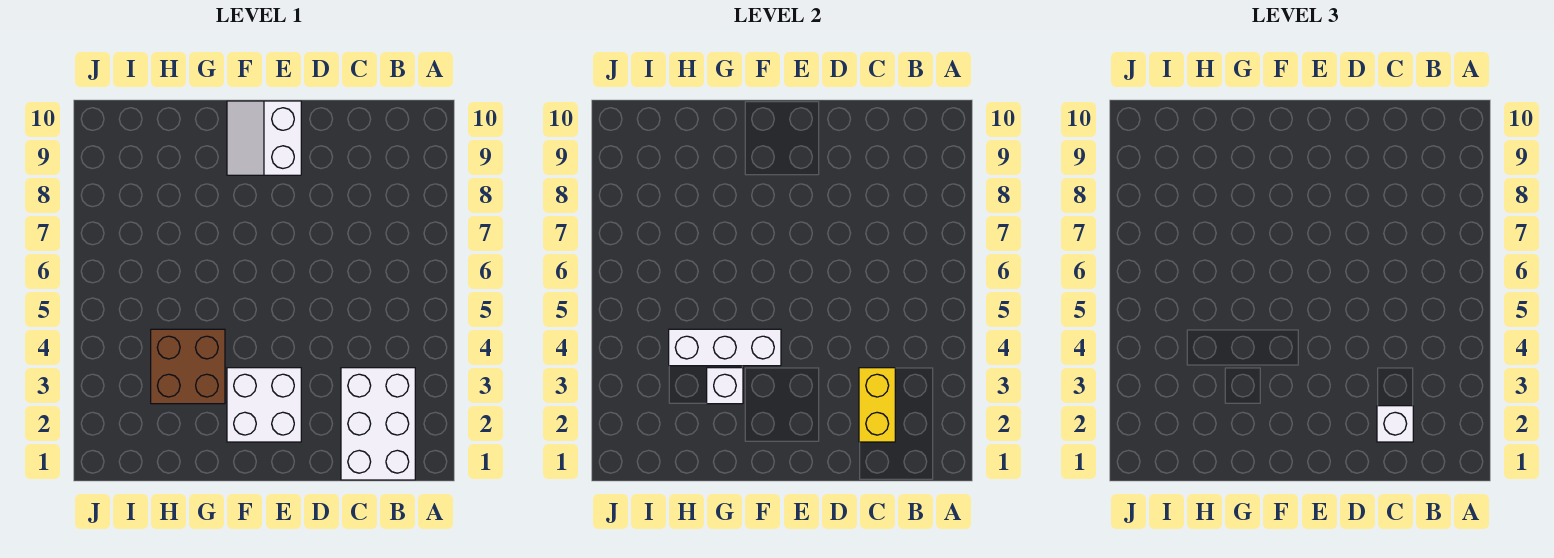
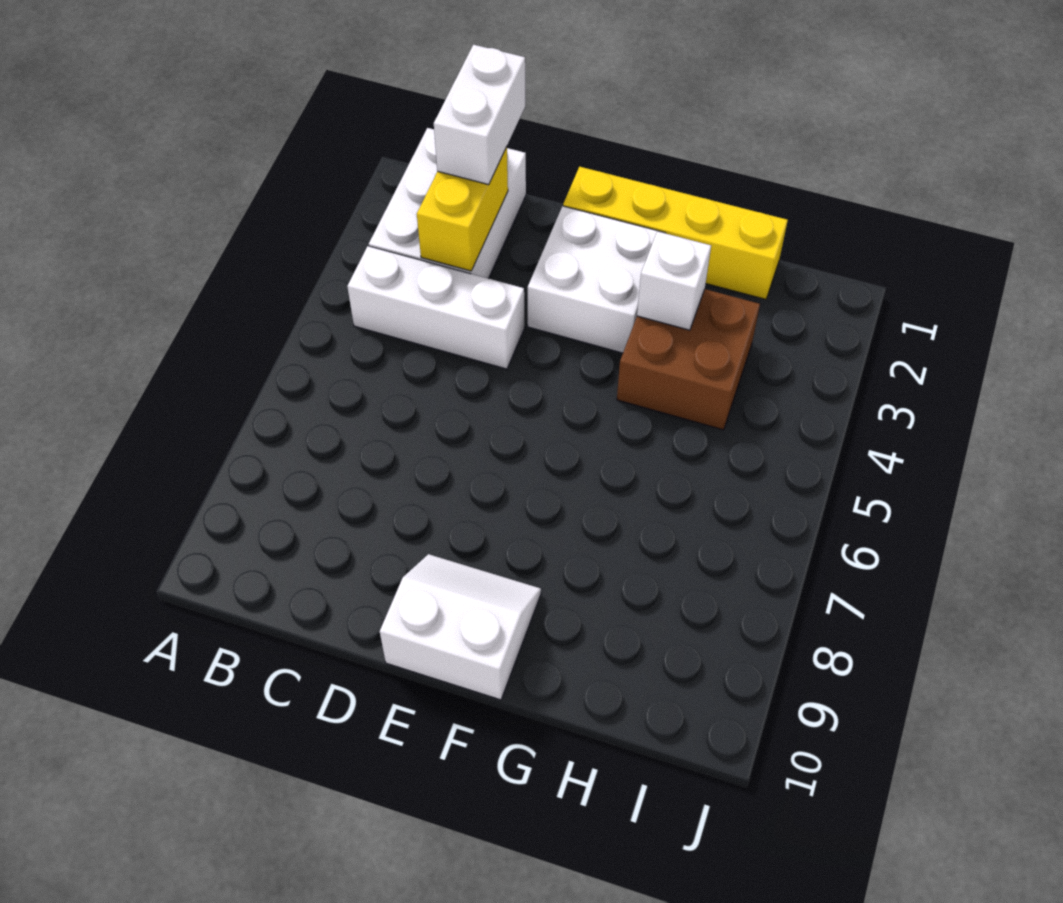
white brick C2 level 3 -> white brick C1:C2 level 3
none -> yellow brick E1:H1 level 1
white slope E9:F10 level 1 top E -> white slope E9:F10 level 1 top 10
white brick F4:H4 level 2 -> white brick B4:D4 level 1

